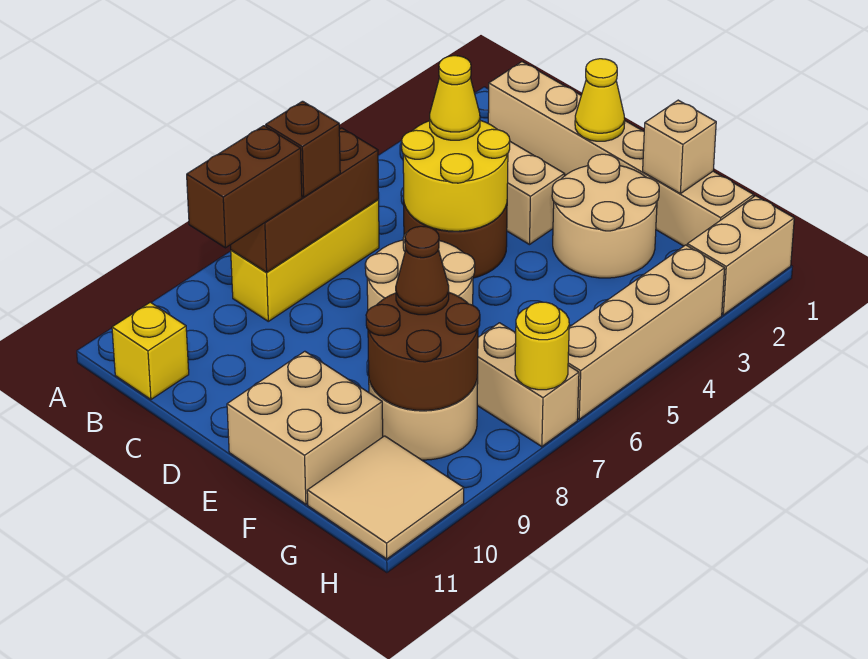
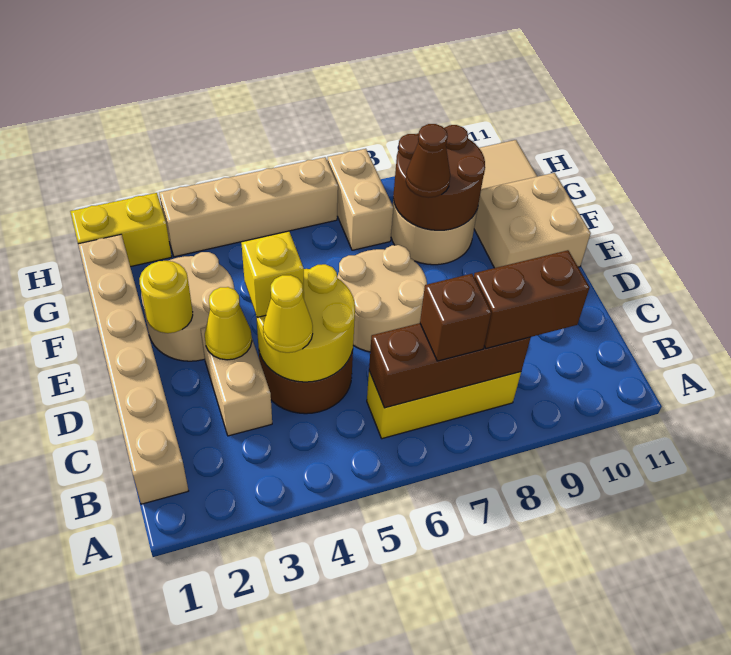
yellow brick B11 level 1 -> yellow brick D4 level 3
yellow cone D1 level 2 -> yellow cone D3 level 2
tan brick F1 level 2 -> none
tan brick H1:H2 level 1 -> yellow brick H1:H2 level 1
yellow round brick H7 level 2 -> yellow round brick E2 level 2

